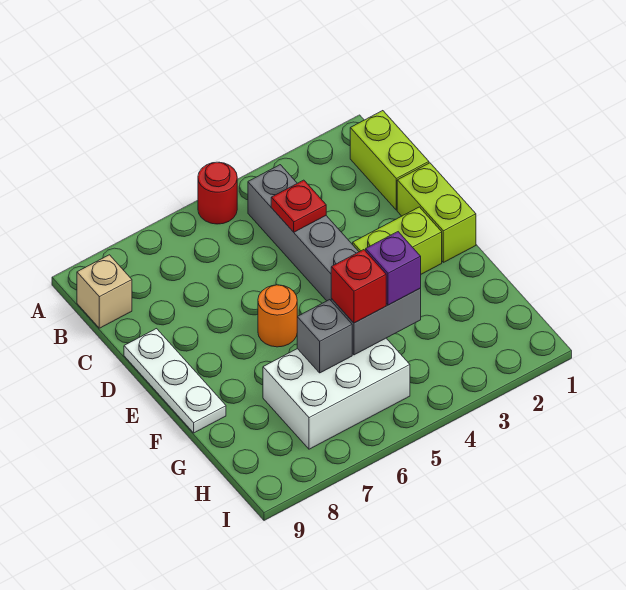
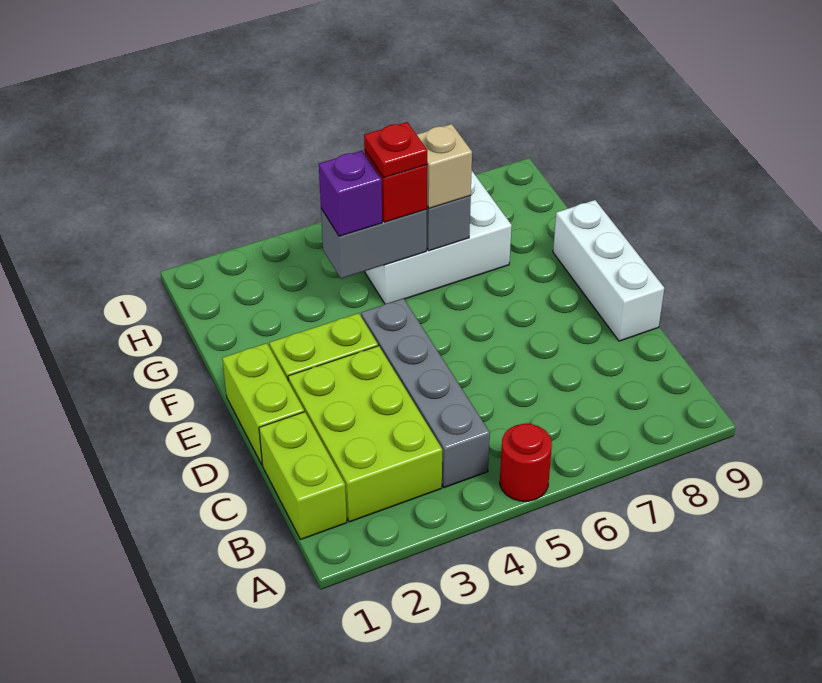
none -> lime brick B2:D3 level 1
tan brick B9 level 1 -> tan brick G6 level 3
red plate C4 level 2 -> red plate G5 level 4
white plate D9:F9 level 1 -> white brick D9:F9 level 1
orange round brick E6 level 1 -> none

